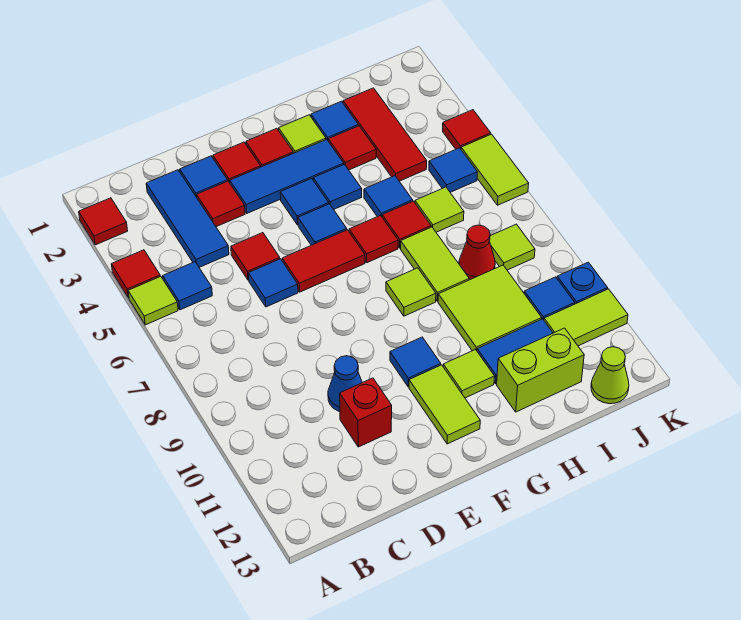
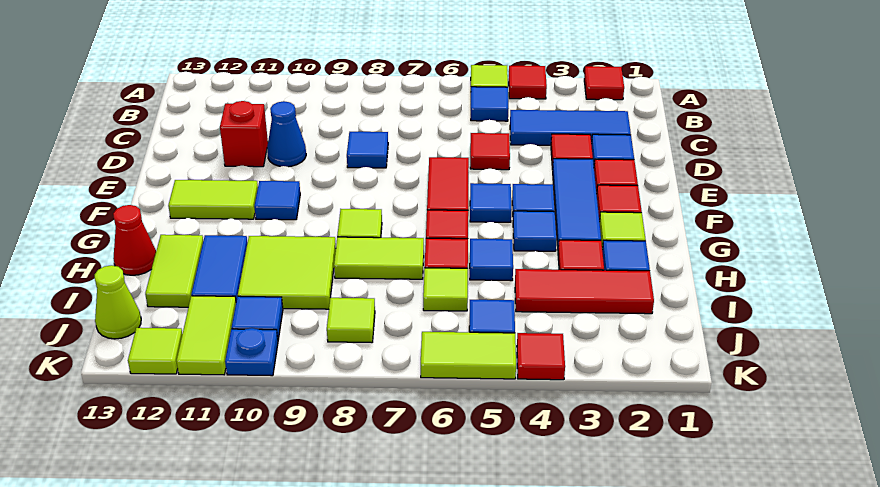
blue tile D6 level 1 -> blue tile D8 level 1
lime tile G11 level 1 -> lime tile K12 level 1
lime brick H12:I12 level 1 -> lime tile H12:I12 level 1
red cone I8 level 1 -> red cone H13 level 1

